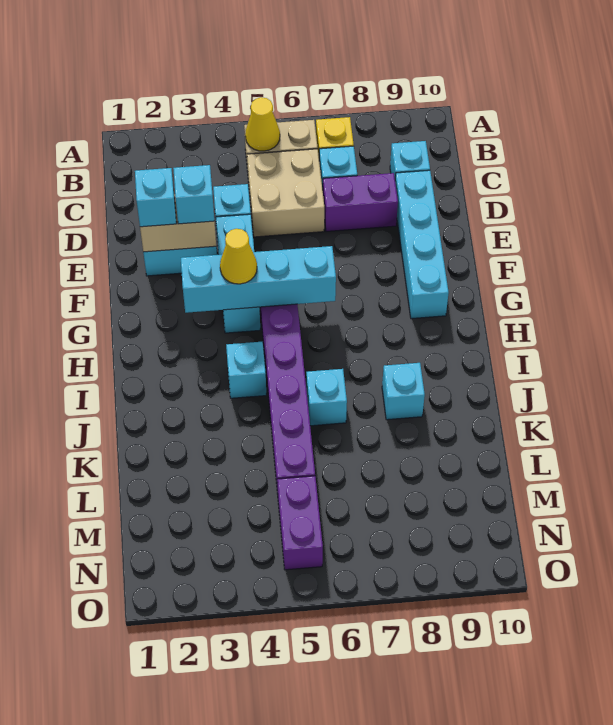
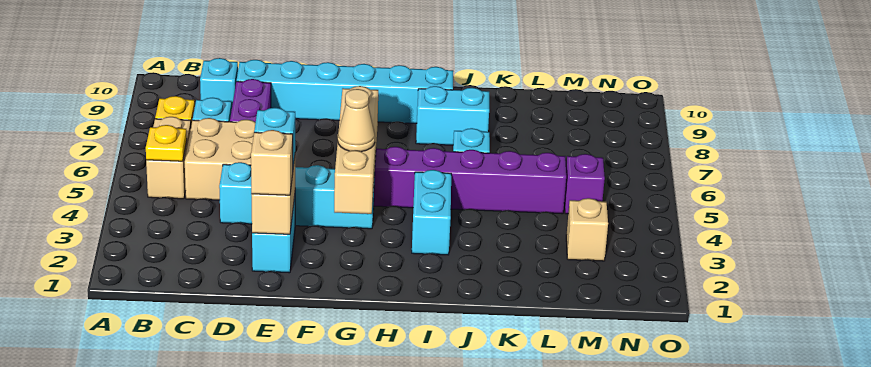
yellow cone B5 level 2 -> yellow plate B5 level 2
cyan brick D9:G9 level 1 -> cyan brick D9:I9 level 1
cyan brick E2 level 3 -> tan brick E2 level 3
cyan brick G3:G6 level 2 -> tan brick G3:G6 level 2
yellow cone G4 level 3 -> tan cone G4 level 3
cyan brick I4 level 1 -> cyan brick I3:I4 level 1
cyan brick J8 level 1 -> cyan brick I8:J8 level 1
none -> tan brick M3 level 1
purple brick M5:N5 level 1 -> purple brick M5 level 1

